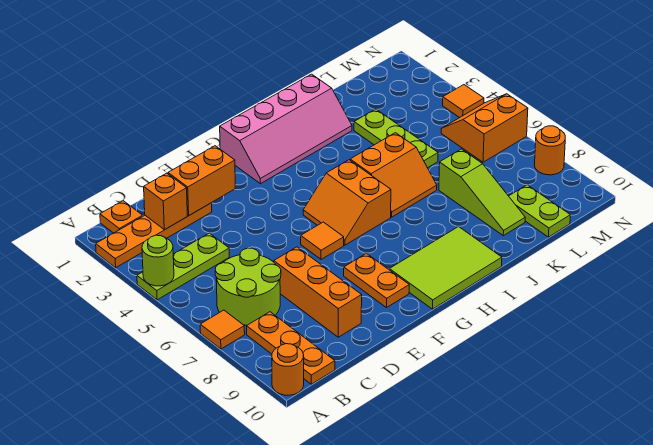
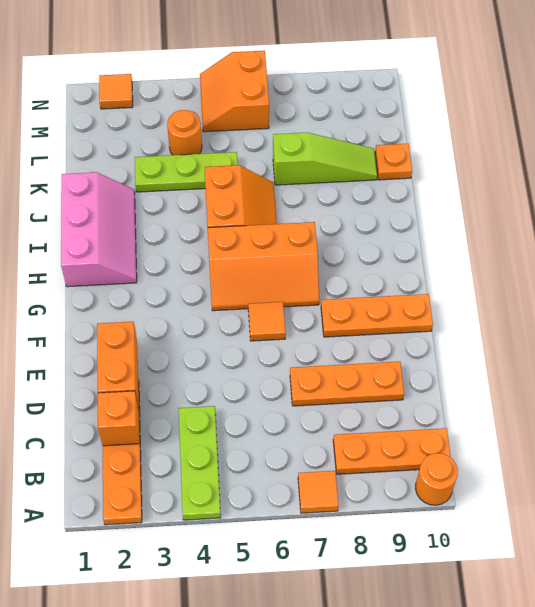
lime round brick A4 level 2 -> none
orange plate B1 level 1 -> orange plate K10 level 1
lime round brick B6:C7 level 1 -> none
orange brick D7:D9 level 1 -> orange plate D7:D9 level 1
orange plate F8:F9 level 1 -> orange plate F8:F10 level 1
pink slope G1:J2 level 1 top 1 -> pink slope H1:J2 level 1 top 1
orange slope G5:H6 level 1 top H -> orange slope G5:H7 level 1 top H
lime tile G9:I10 level 1 -> none
lime plate L9:L10 level 1 -> none
orange tile N4 level 1 -> orange tile N2 level 1
orange round brick N8 level 1 -> orange round brick L4 level 1

